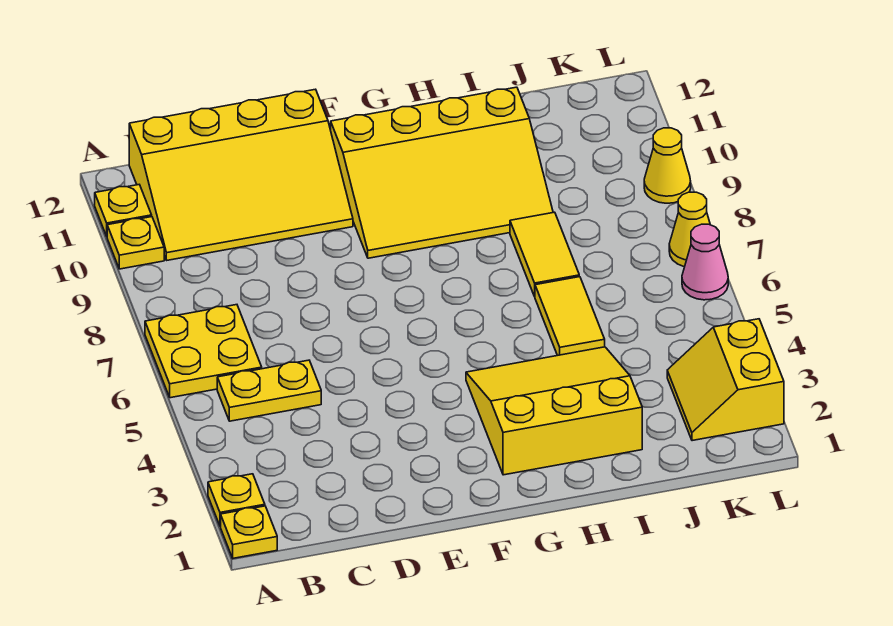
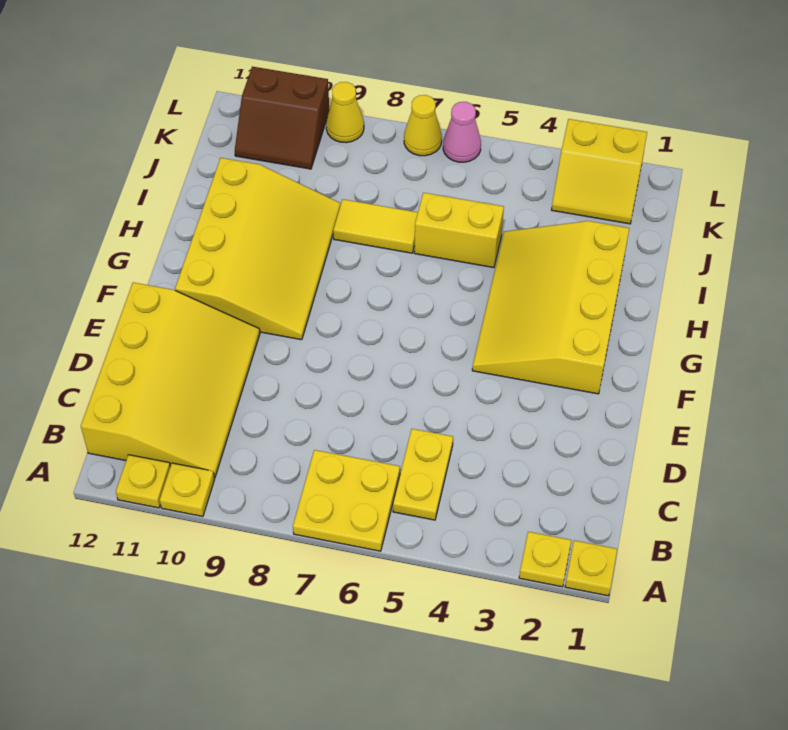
yellow slope G2:I4 level 1 top 2 -> yellow slope F2:I4 level 1 top 2
yellow tile I5:I6 level 1 -> yellow brick I5:I6 level 1
none -> brown slope K10:L11 level 1 top L

